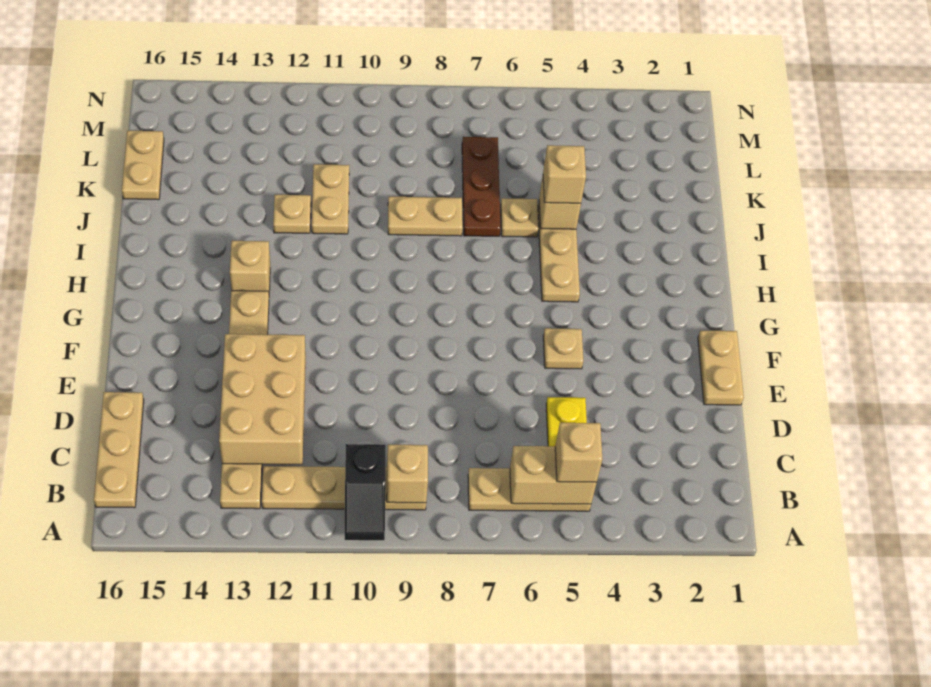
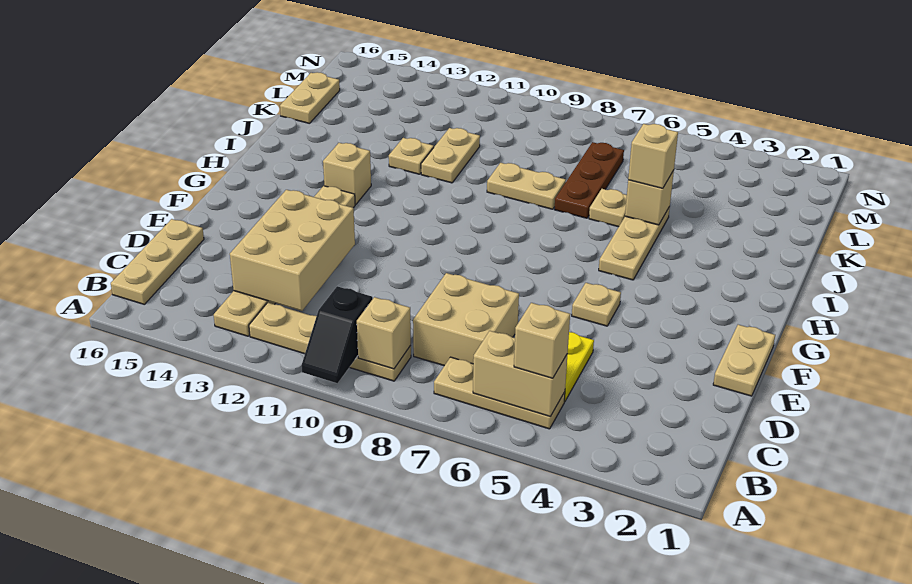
none -> tan brick C7:D8 level 1

